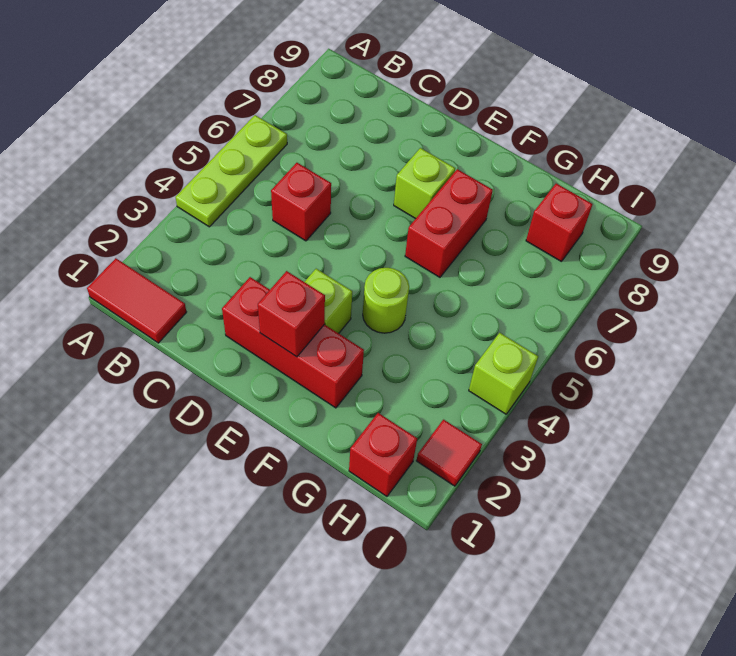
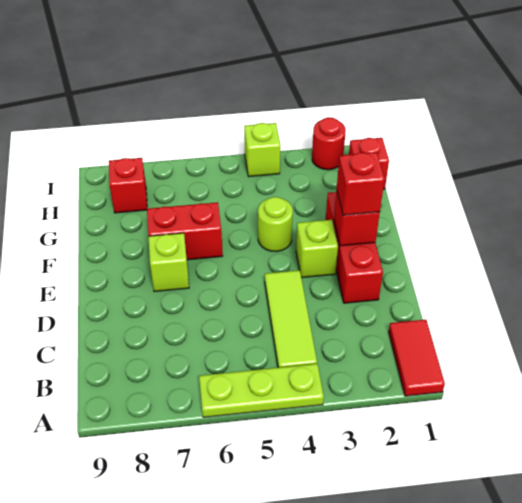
none -> lime tile B4:D4 level 1
red brick C5 level 1 -> red brick E2 level 3
red tile I2 level 1 -> red round brick I2 level 1

